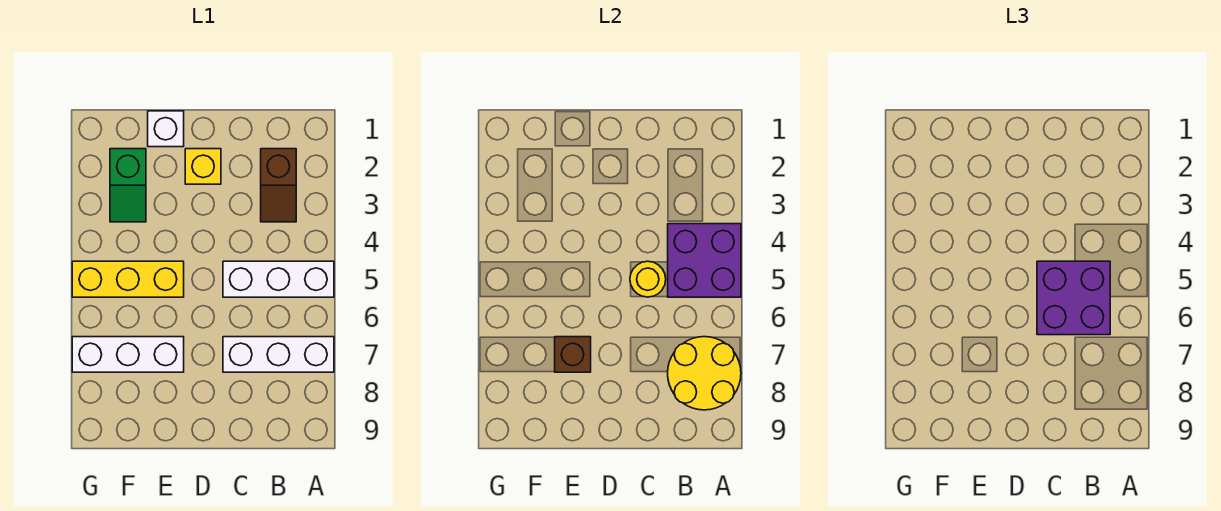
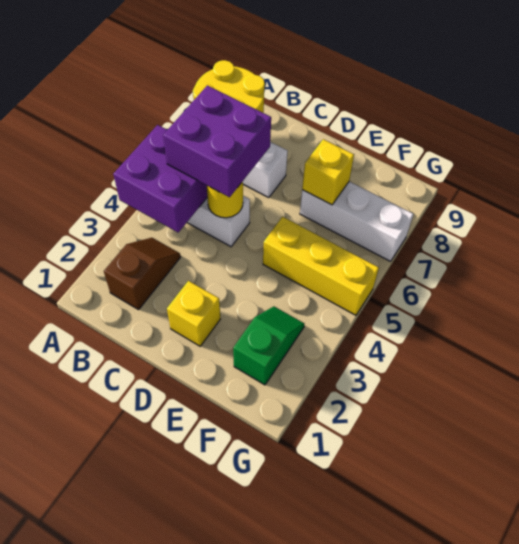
white brick E1 level 1 -> none
brown brick E7 level 2 -> yellow brick E7 level 2

